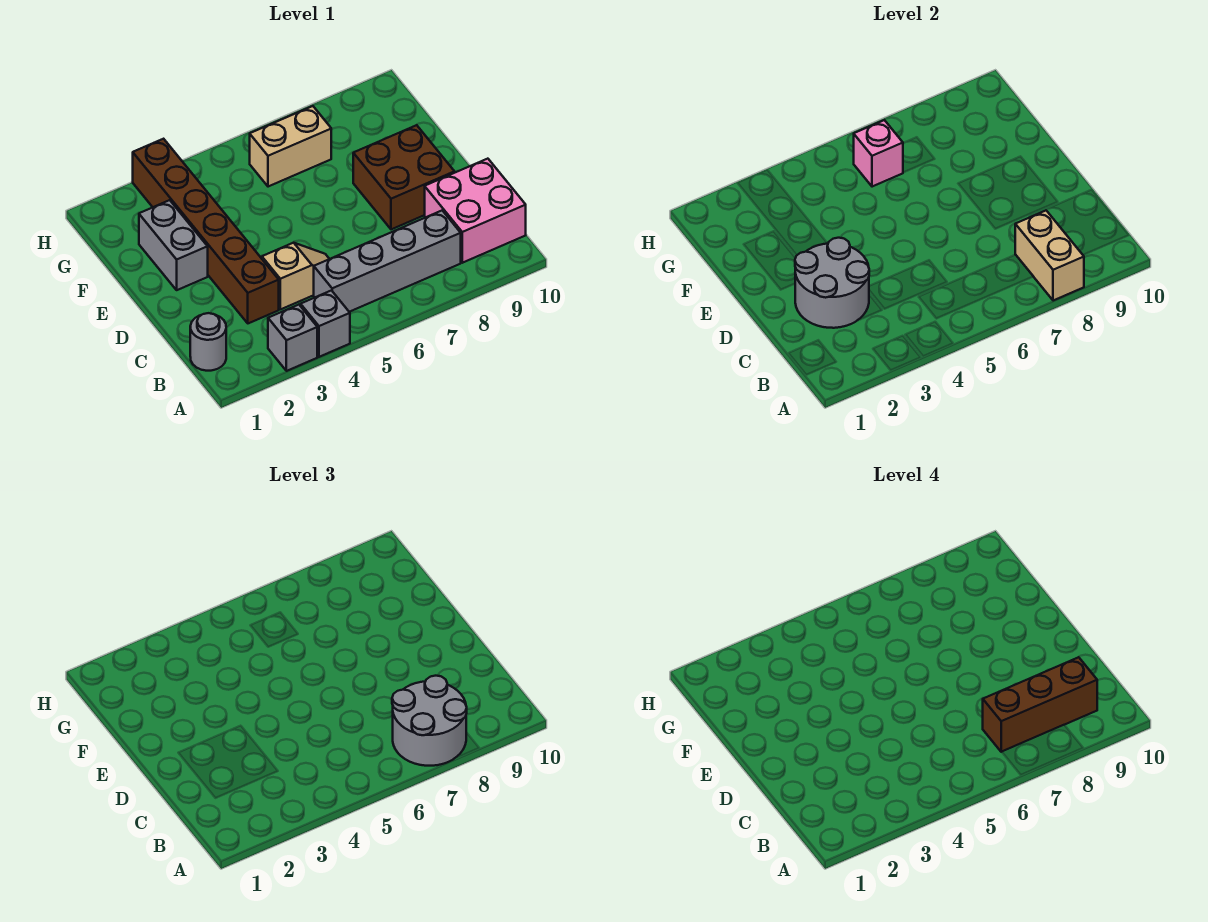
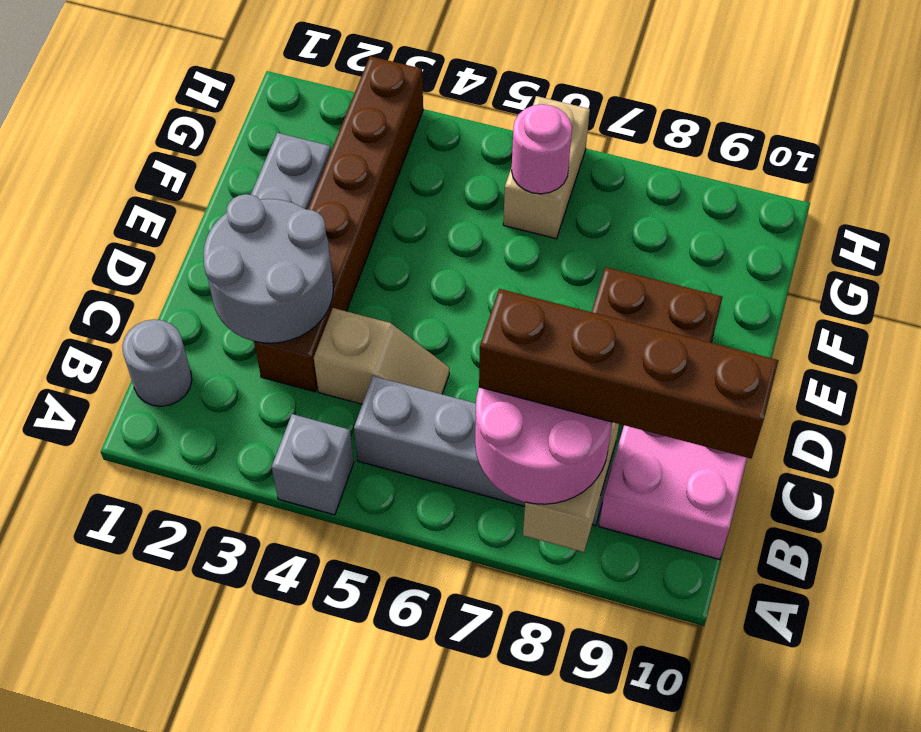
grey brick A3 level 1 -> none
grey round brick A7:B8 level 3 -> pink round brick A7:B8 level 3
brown brick B7:B9 level 4 -> brown brick B7:B10 level 4
tan brick G6:G7 level 1 -> tan brick G6:H6 level 1
pink brick G6 level 2 -> pink round brick G6 level 2

